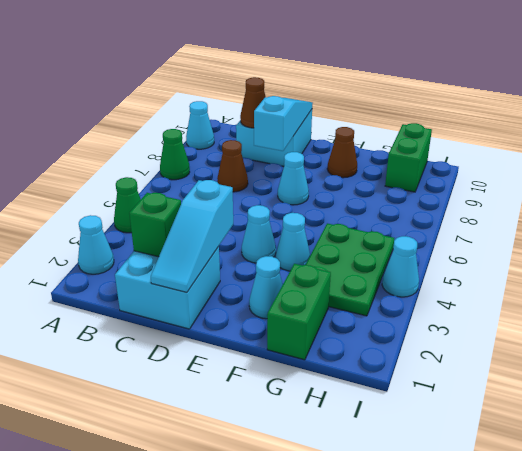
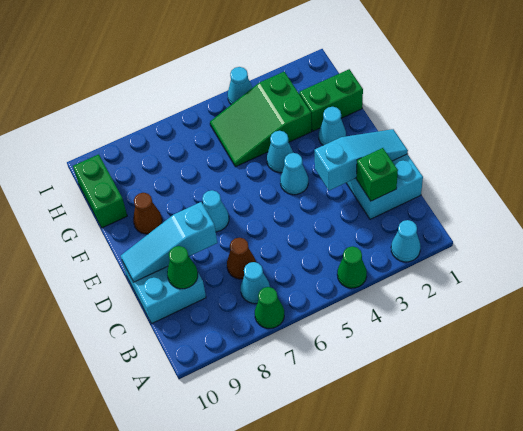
cyan cone A9 level 1 -> cyan cone B7 level 1
brown cone C9 level 2 -> green cone C9 level 2
green plate G3:H5 level 1 -> green slope G3:H5 level 1 top 3
green brick H9:H10 level 1 -> green brick G10:H10 level 1

